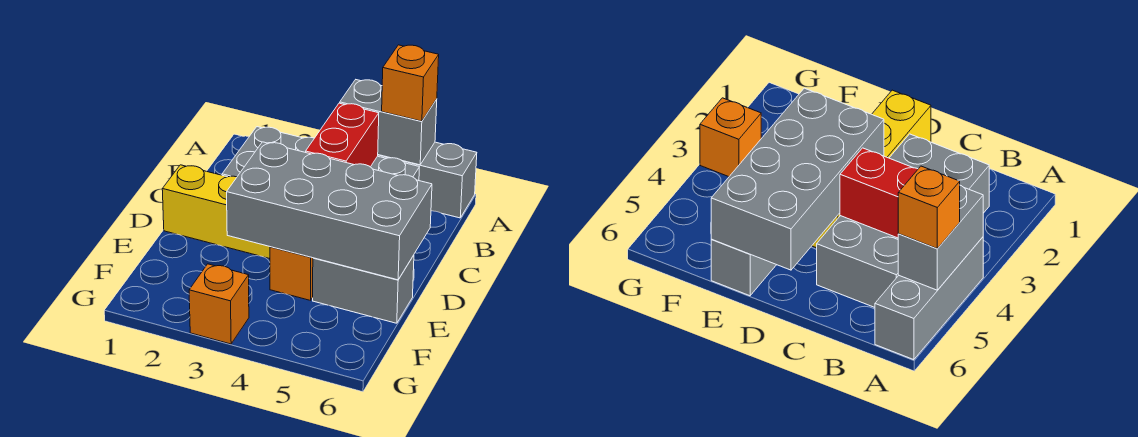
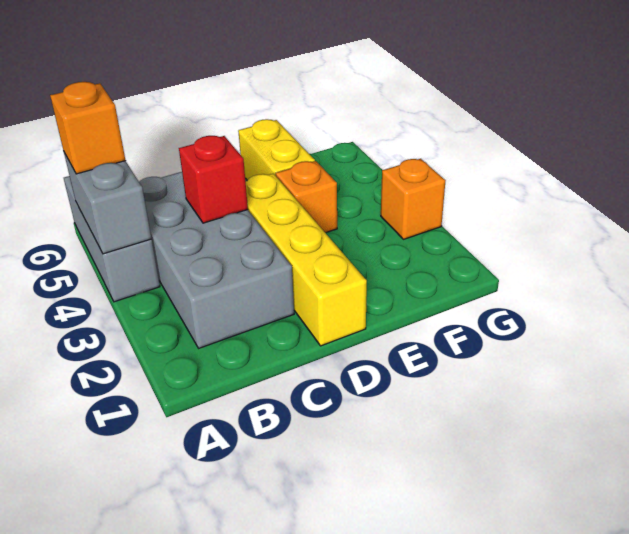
red brick B4:C4 level 2 -> red brick C4 level 2
grey brick D3:E6 level 2 -> none
grey brick E5:E6 level 1 -> yellow brick E5:E6 level 1

